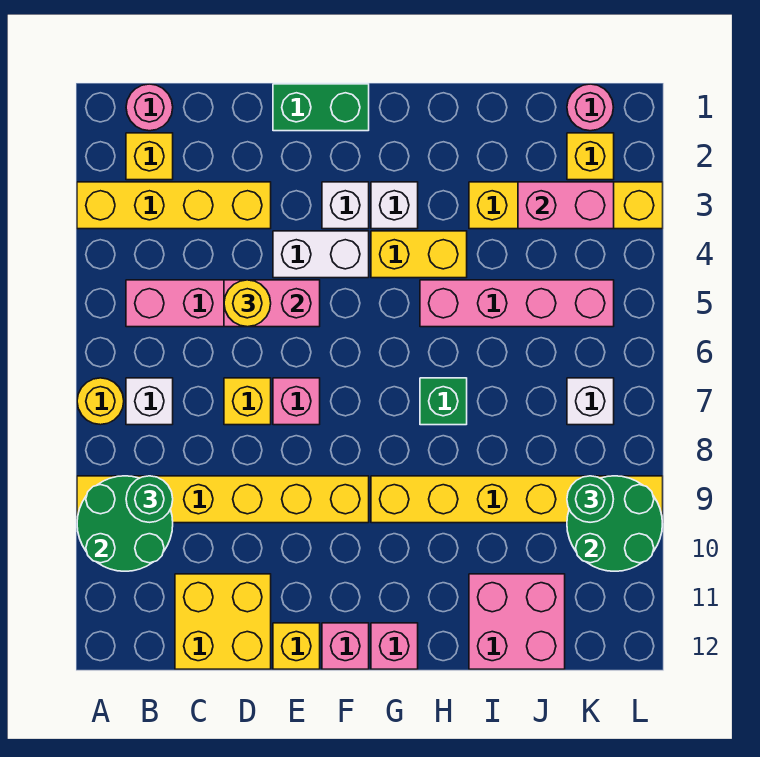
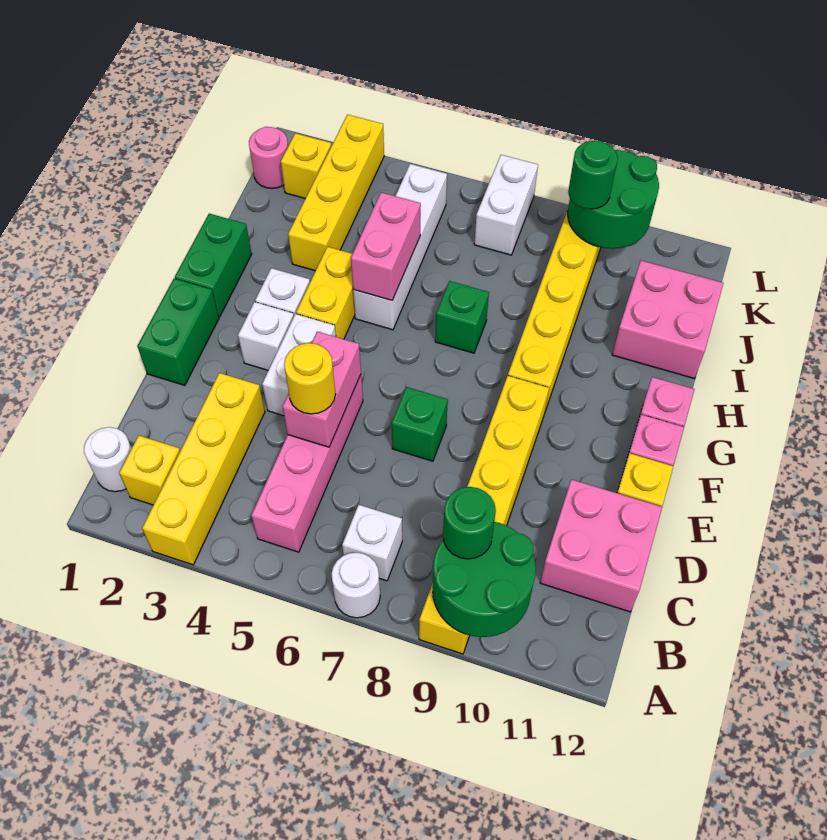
yellow round brick A7 level 1 -> white round brick A7 level 1
pink round brick B1 level 1 -> white round brick B1 level 1
yellow brick C11:D12 level 1 -> pink brick C11:D12 level 1
yellow brick D7 level 1 -> none
pink brick E7 level 1 -> green brick E7 level 1
none -> green brick G1:H1 level 1
pink brick H5:K5 level 1 -> white brick H5:K5 level 1
pink brick J3:K3 level 2 -> pink brick H5:I5 level 2
white brick K7 level 1 -> white brick K7:L7 level 1

